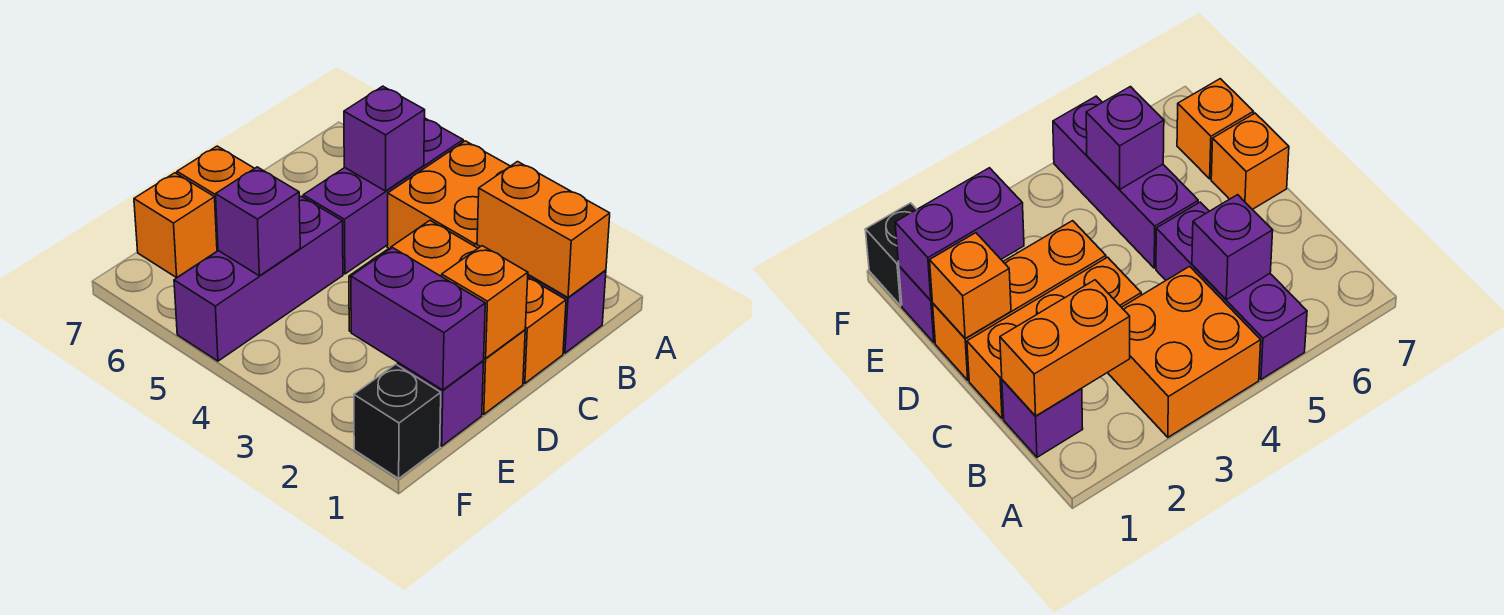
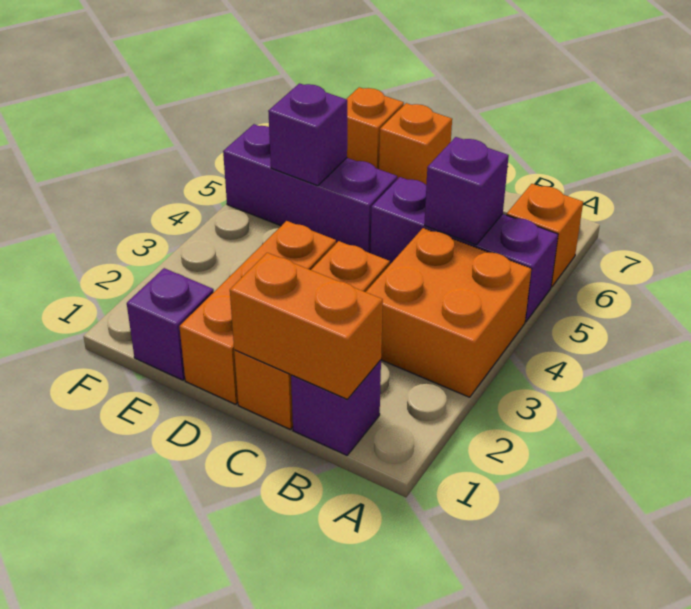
orange brick B1:B2 level 2 -> orange brick B1:C1 level 2
orange brick D1 level 2 -> orange brick A6 level 1
purple brick E1:E2 level 2 -> none
black brick F1 level 1 -> none

